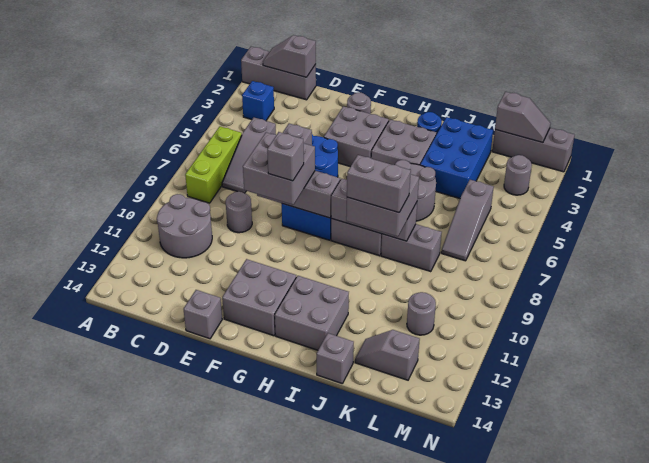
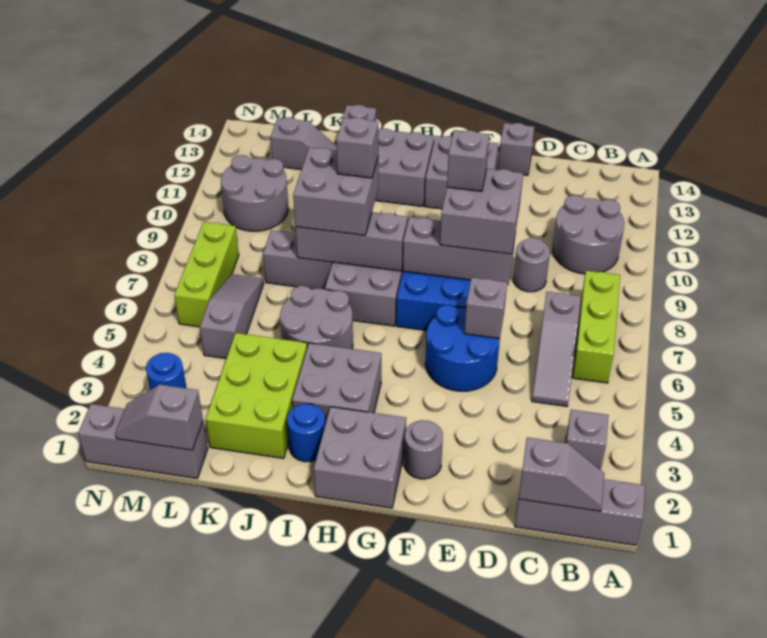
blue brick B3 level 1 -> grey brick B3 level 1
grey slope C5:C7 level 1 top 5 -> grey slope C5:C7 level 1 top 7
grey brick F3:G4 level 1 -> grey brick G1:H2 level 1
grey brick I9:J9 level 4 -> grey brick I9 level 4
blue brick J2:K4 level 1 -> lime brick J2:K4 level 1
grey round brick L11 level 1 -> grey round brick L10:M11 level 1
grey round brick M3 level 1 -> blue round brick M3 level 1
none -> lime brick M6:M8 level 1

